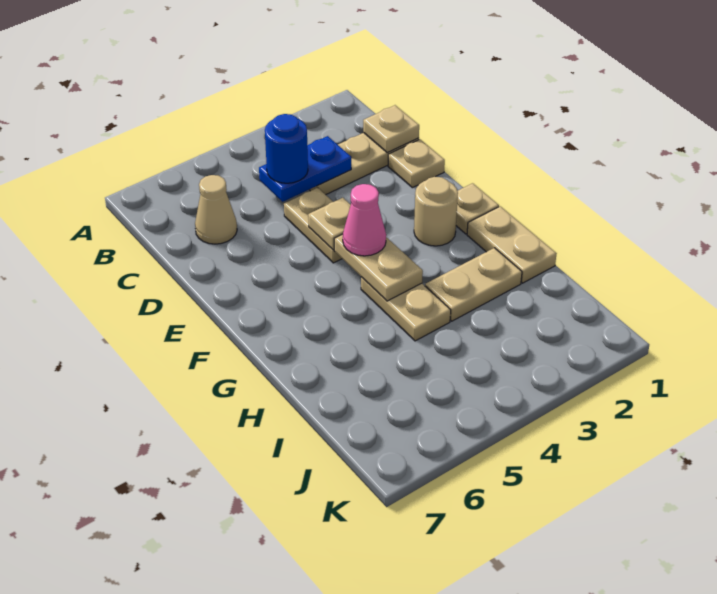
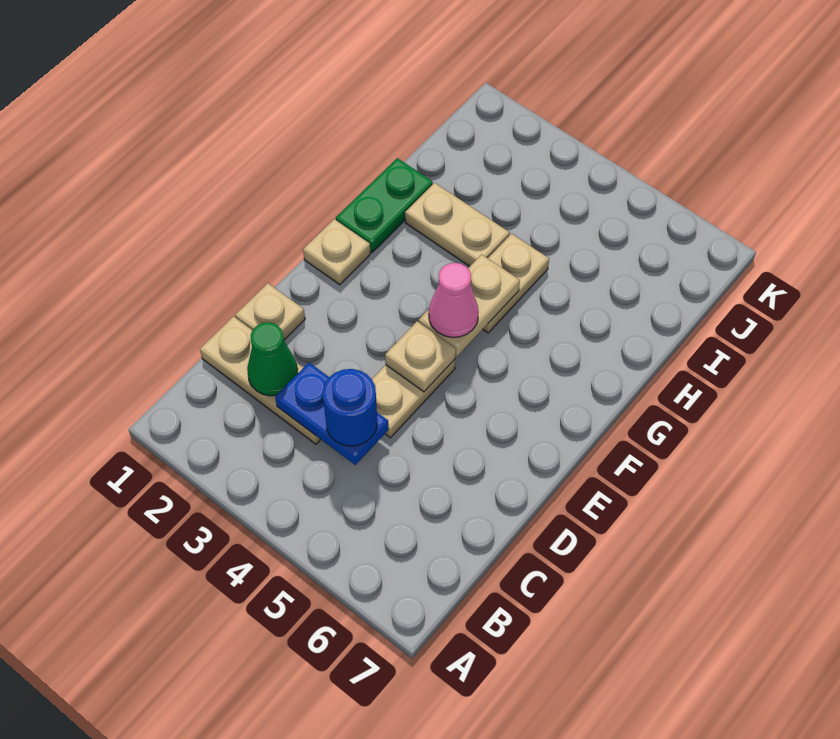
tan plate C1 level 2 -> none
none -> green cone C2 level 2
tan cone C6 level 1 -> none
tan round brick F2 level 1 -> none
tan plate G1:H1 level 1 -> green plate G1:H1 level 1

